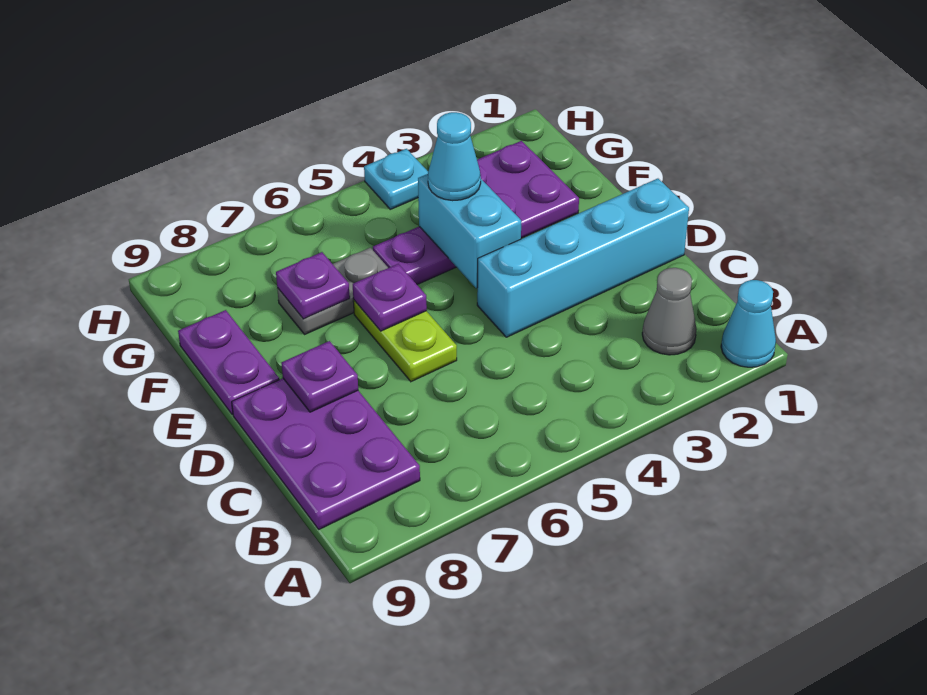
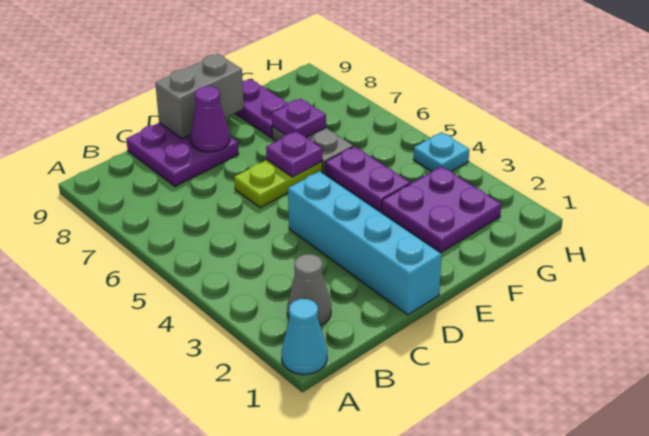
purple plate B8:D9 level 1 -> purple plate C8:D9 level 1
purple plate D8 level 2 -> purple cone D8 level 2
none -> grey brick D9:E9 level 2
cyan brick E4:F4 level 2 -> none
purple plate E9:F9 level 1 -> purple plate F8:F9 level 1
cyan cone F4 level 3 -> none

